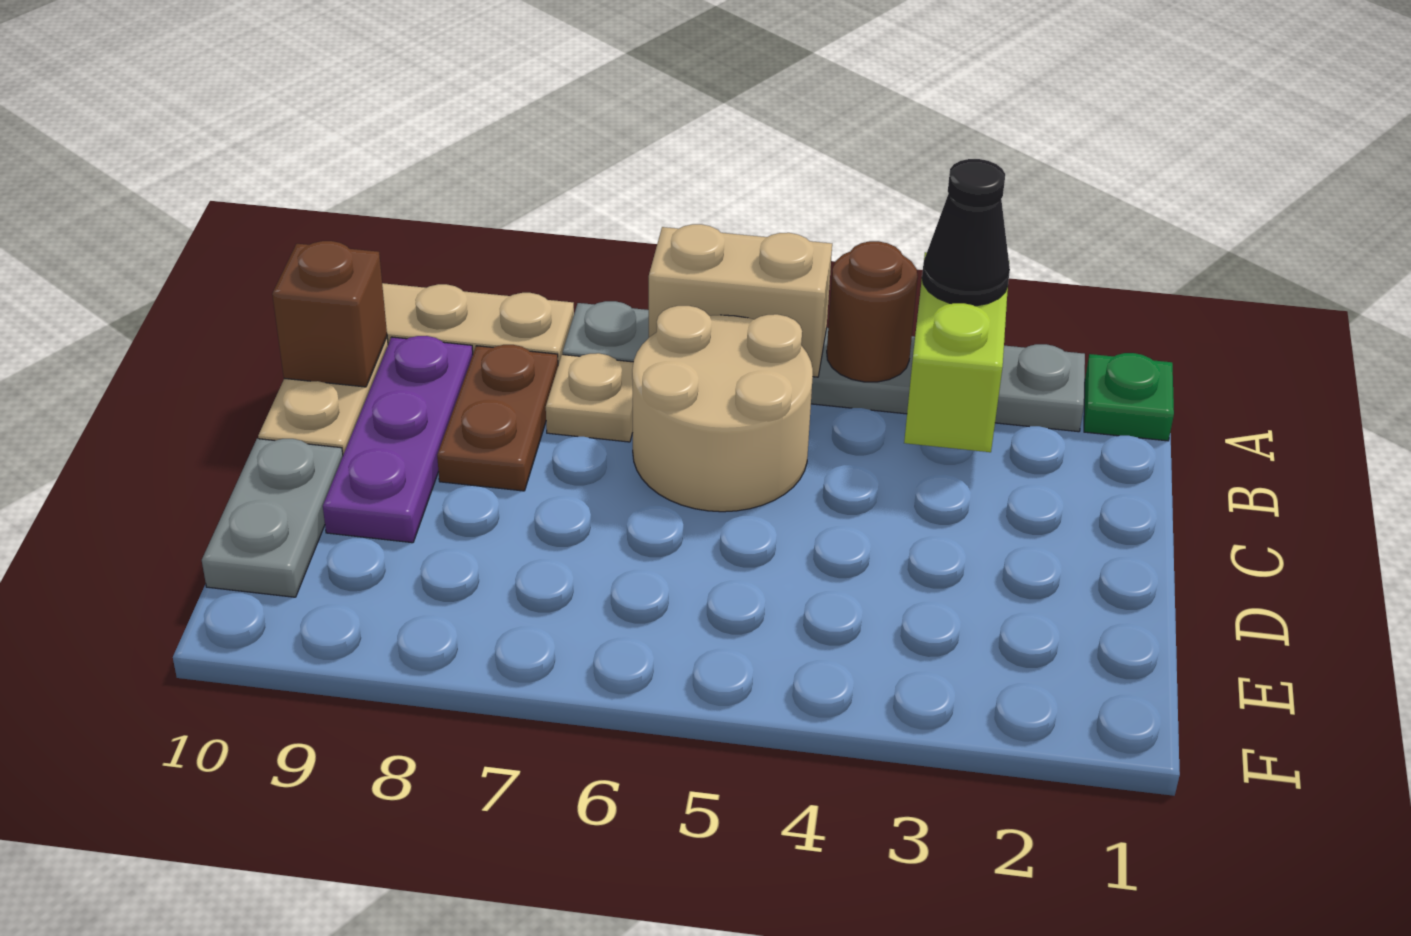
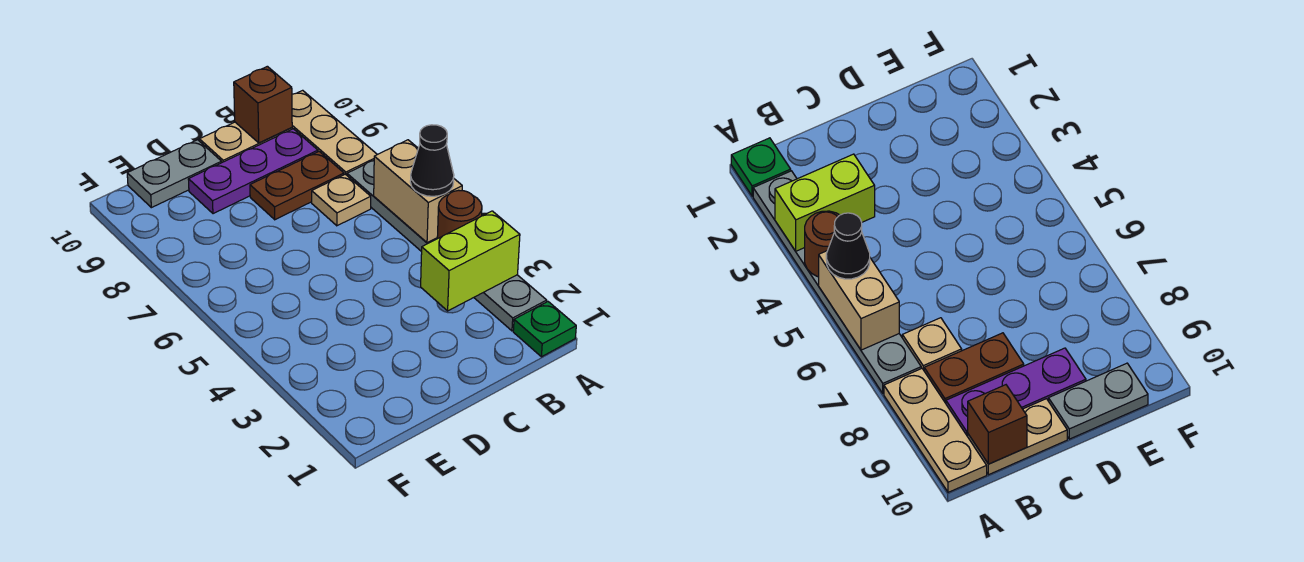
black cone A3 level 3 -> black cone A5 level 3
tan round brick B5:C6 level 1 -> none

